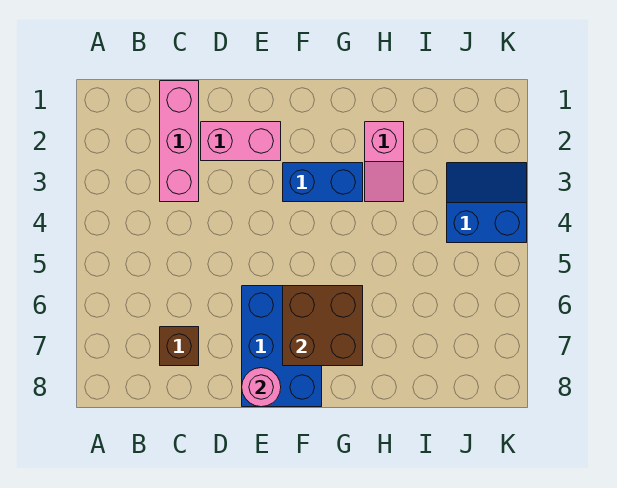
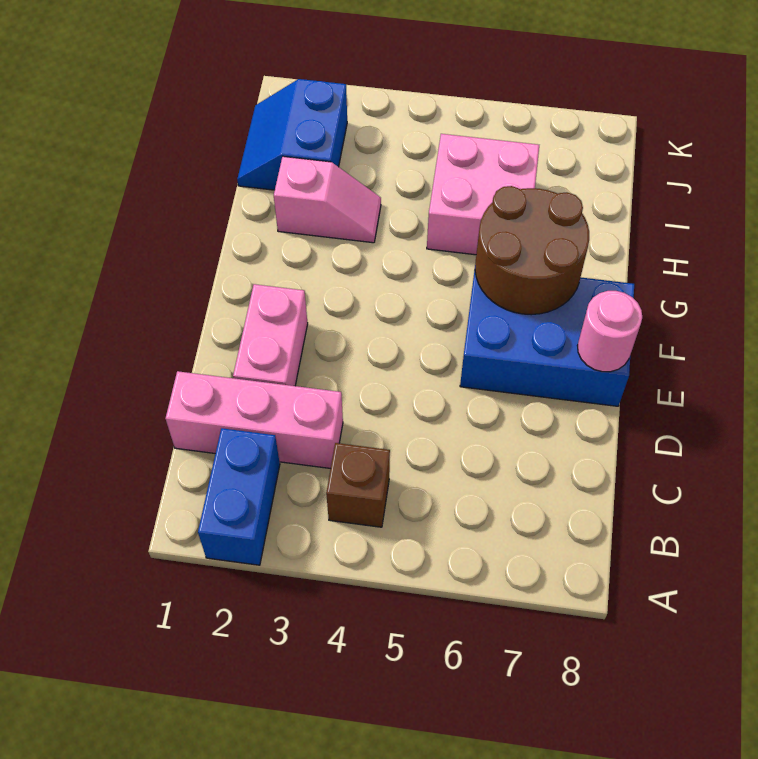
brown brick C7 level 1 -> brown brick B4 level 1
blue brick F3:G3 level 1 -> blue brick A2:B2 level 1
brown brick F6:G7 level 2 -> brown round brick F6:G7 level 2
none -> pink brick H5:I6 level 1
blue slope J3:K4 level 1 top 4 -> blue slope I1:J2 level 1 top 2

